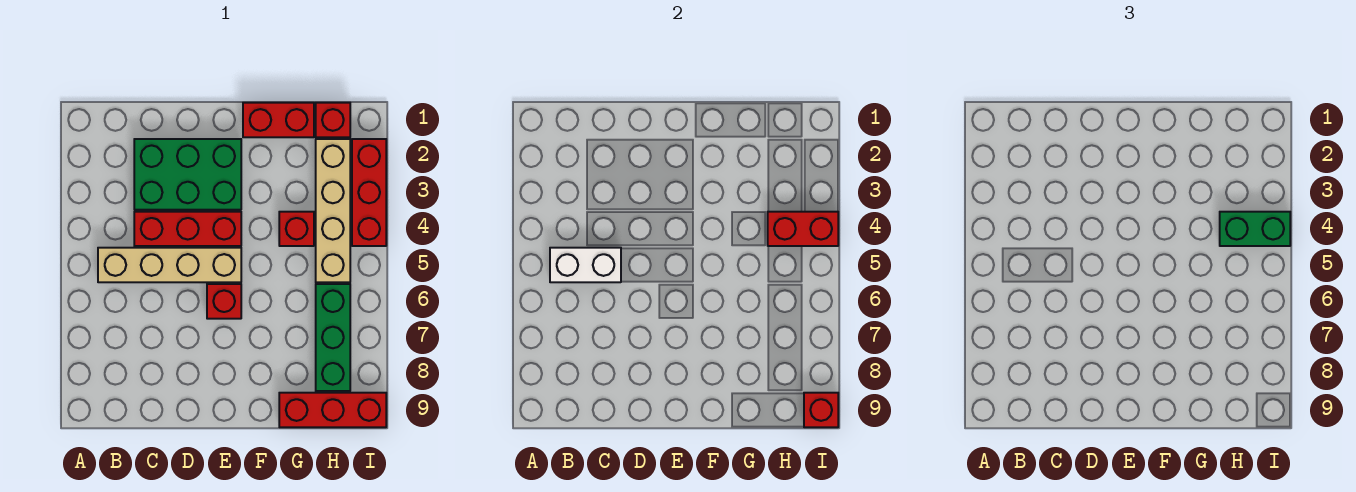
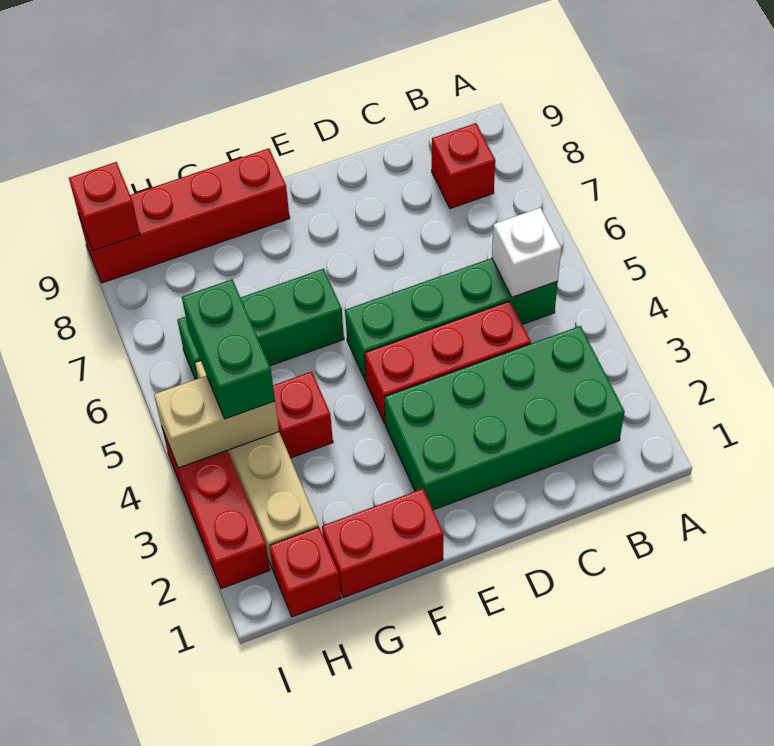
tan brick B5:E5 level 1 -> green brick B5:E5 level 1
white brick B5:C5 level 2 -> white brick B5 level 2
green brick C2:E3 level 1 -> green brick B2:E3 level 1
red brick E6 level 1 -> red brick B8 level 1
red brick G9:I9 level 1 -> red brick F9:I9 level 1
red brick H4:I4 level 2 -> tan brick H4:I4 level 2
green brick H4:I4 level 3 -> green brick H4:H5 level 3
green brick H6:H8 level 1 -> green brick F6:H6 level 1

